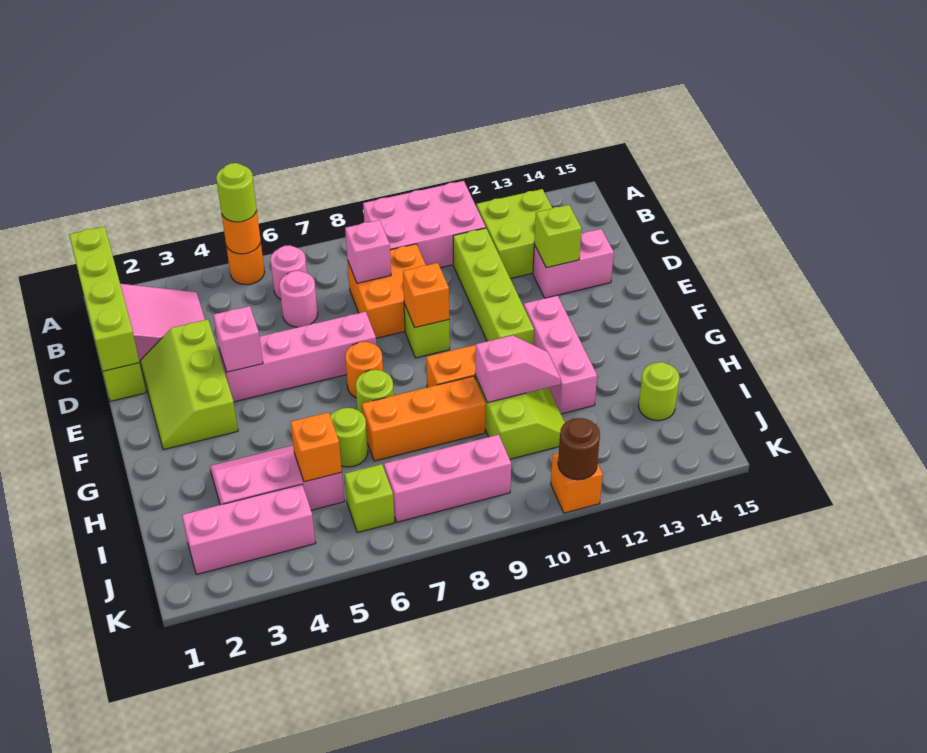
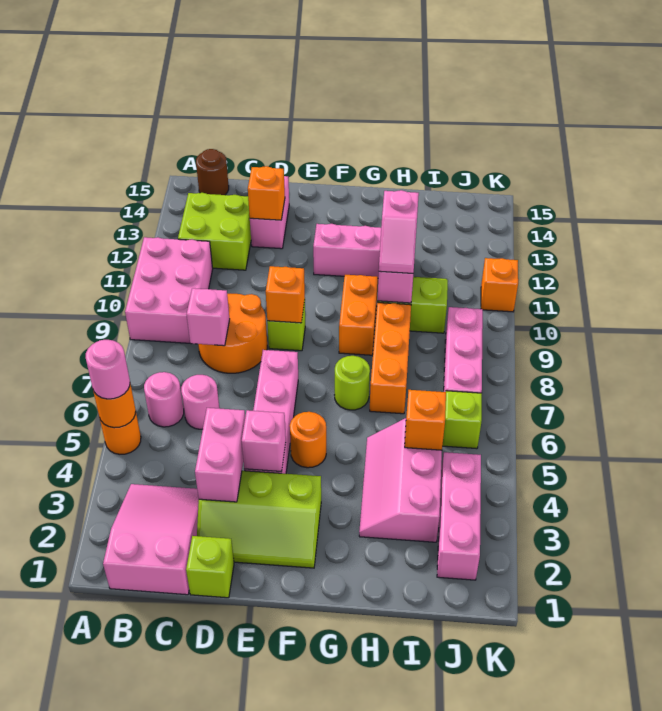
lime brick A1:D1 level 2 -> none
lime round brick A5 level 3 -> pink round brick A5 level 3
orange brick C8:D9 level 1 -> orange round brick C8:D9 level 1
lime brick C11:F11 level 1 -> none
none -> pink brick D3:D4 level 2
lime brick D13 level 2 -> orange brick D13 level 2
orange round brick F7 level 1 -> orange round brick F5 level 1
lime round brick H6 level 1 -> none
none -> pink slope H10:H11 level 3 top 11
lime round brick I14 level 1 -> none
brown round brick K11 level 2 -> brown round brick B15 level 1

